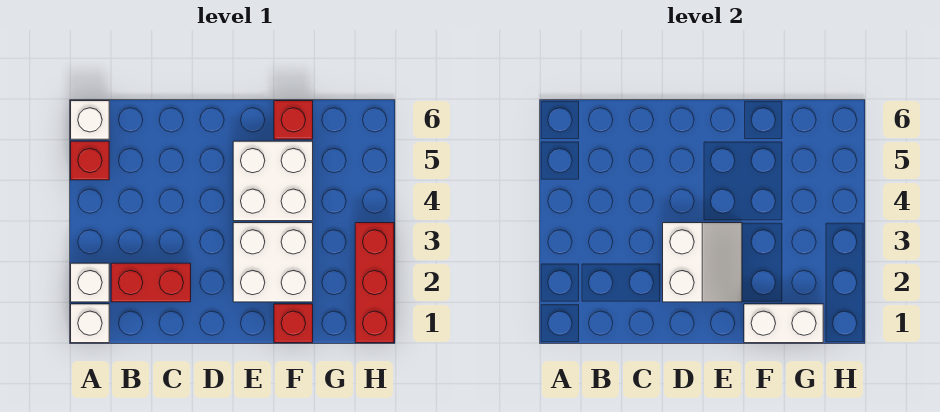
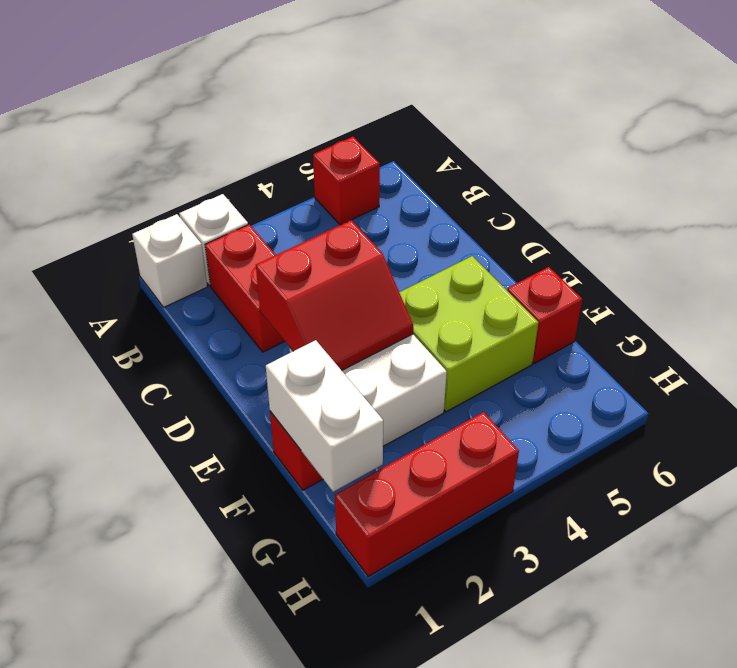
white brick A6 level 1 -> none
white slope D2:E3 level 2 top D -> red slope D2:E3 level 2 top D
white brick E4:F5 level 1 -> lime brick E4:F5 level 1

